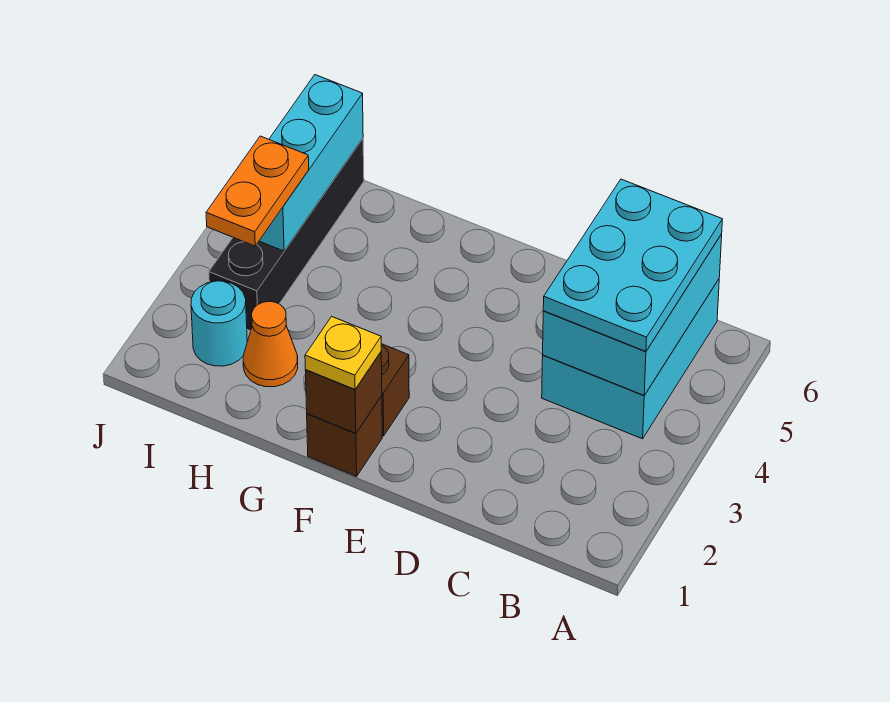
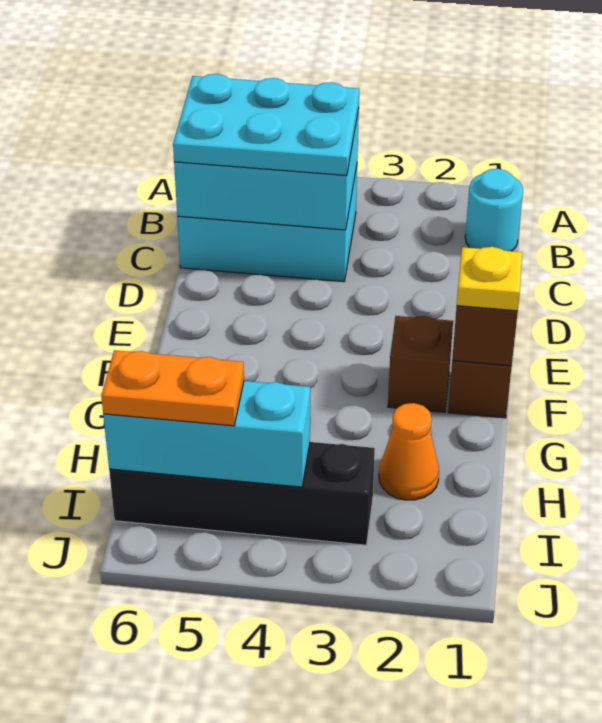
cyan round brick I2 level 1 -> cyan round brick B1 level 1
orange plate I3:I4 level 3 -> orange plate I5:I6 level 3

